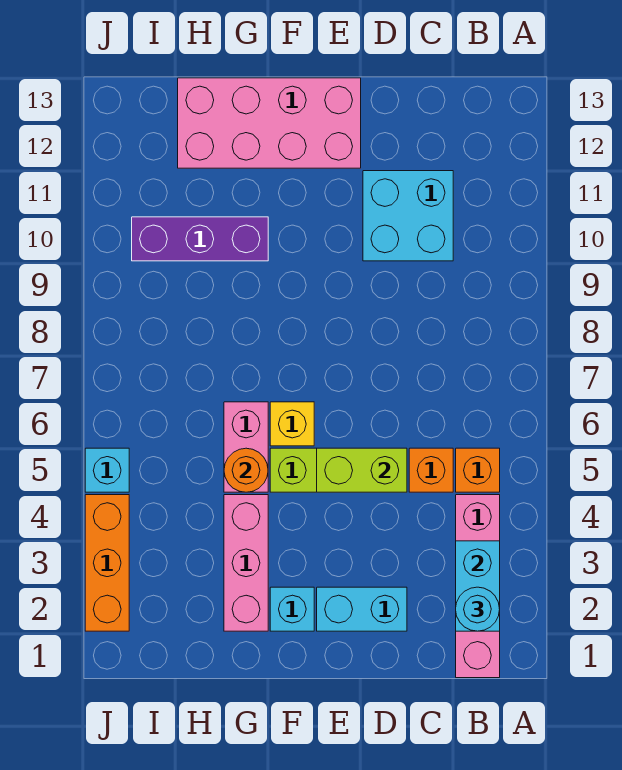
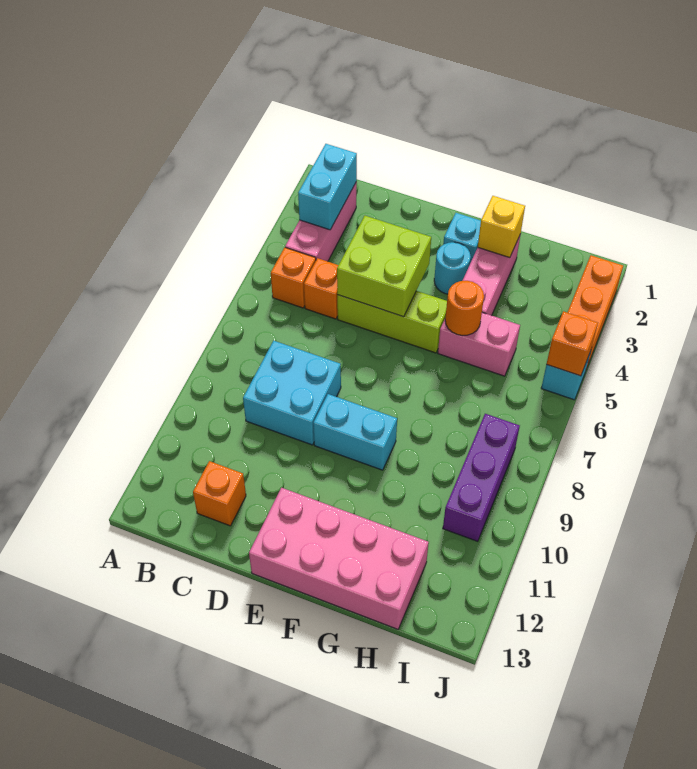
pink brick B1:B4 level 1 -> pink brick B2:B4 level 1
cyan round brick B2 level 3 -> cyan round brick F3 level 1
cyan brick C10:D11 level 1 -> cyan brick C8:D9 level 1
none -> orange brick C12 level 1
cyan brick D2:E2 level 1 -> cyan brick E9:F9 level 1
lime brick D5:E5 level 2 -> lime brick D4:E5 level 2
yellow brick F6 level 1 -> yellow brick G2 level 2
pink brick G5:G6 level 1 -> pink brick G5:H5 level 1
purple brick G10:I10 level 1 -> purple brick I8:I10 level 1
none -> orange brick J5 level 2

